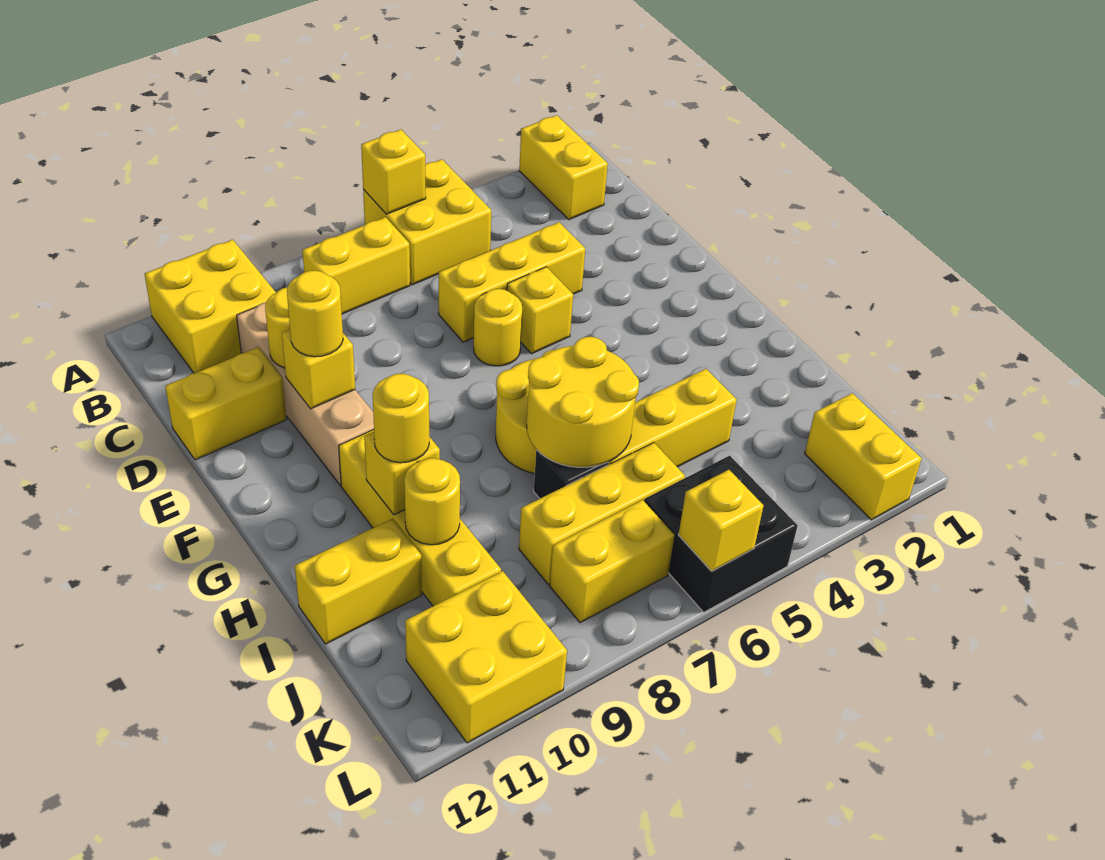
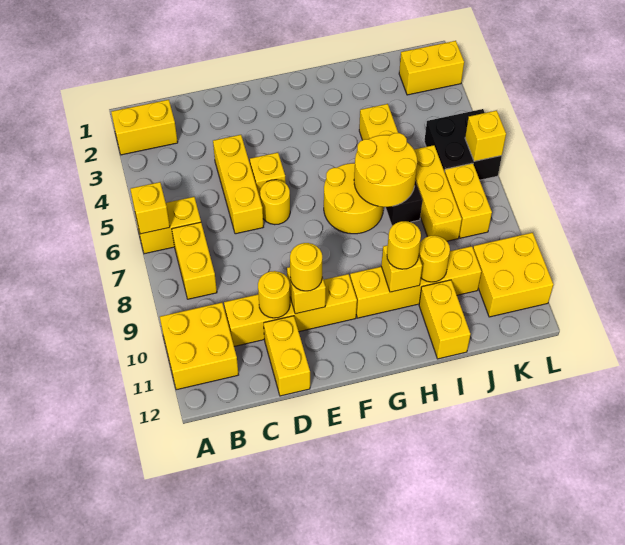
yellow brick A5:B6 level 1 -> yellow brick A6:B6 level 1
tan brick C10:F10 level 1 -> yellow brick C10:F10 level 1

